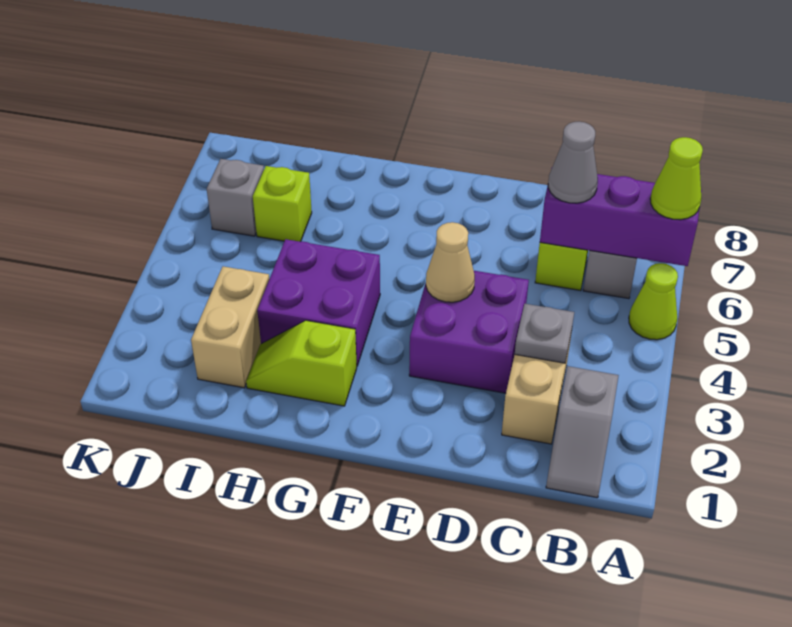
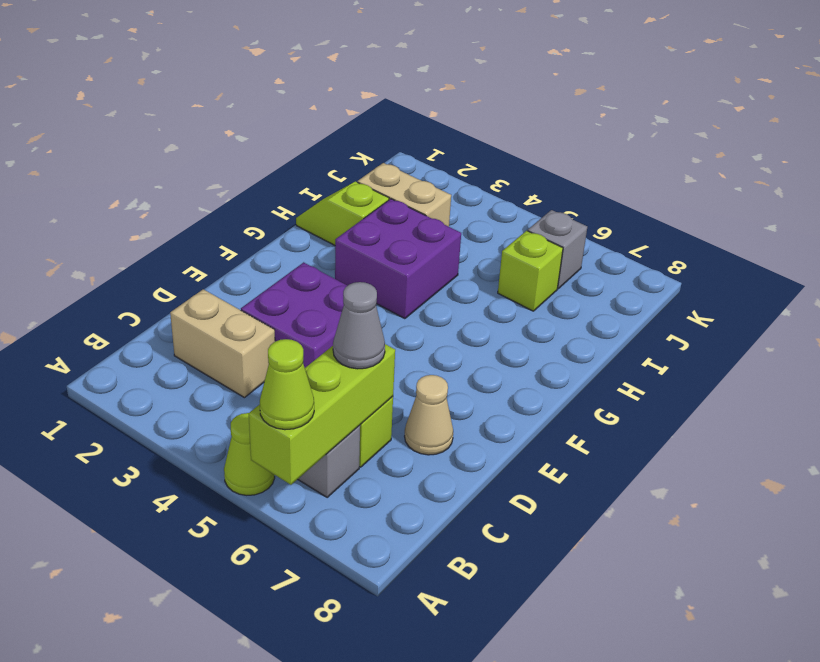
purple brick A6:C6 level 2 -> lime brick A6:C6 level 2
grey slope B1:B2 level 1 top 2 -> none
grey plate C3 level 2 -> none
tan cone E4 level 2 -> tan cone D7 level 1
lime slope G2:H2 level 1 top G -> lime slope H1:H2 level 1 top 2

